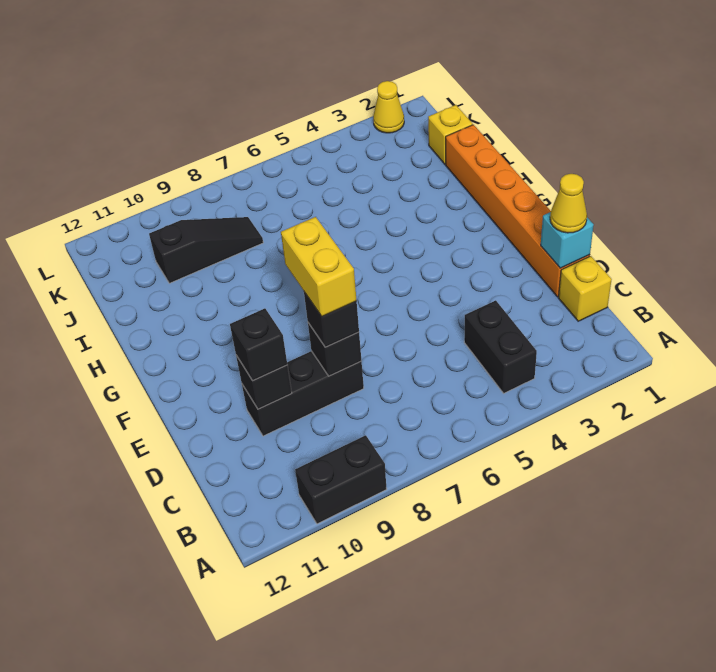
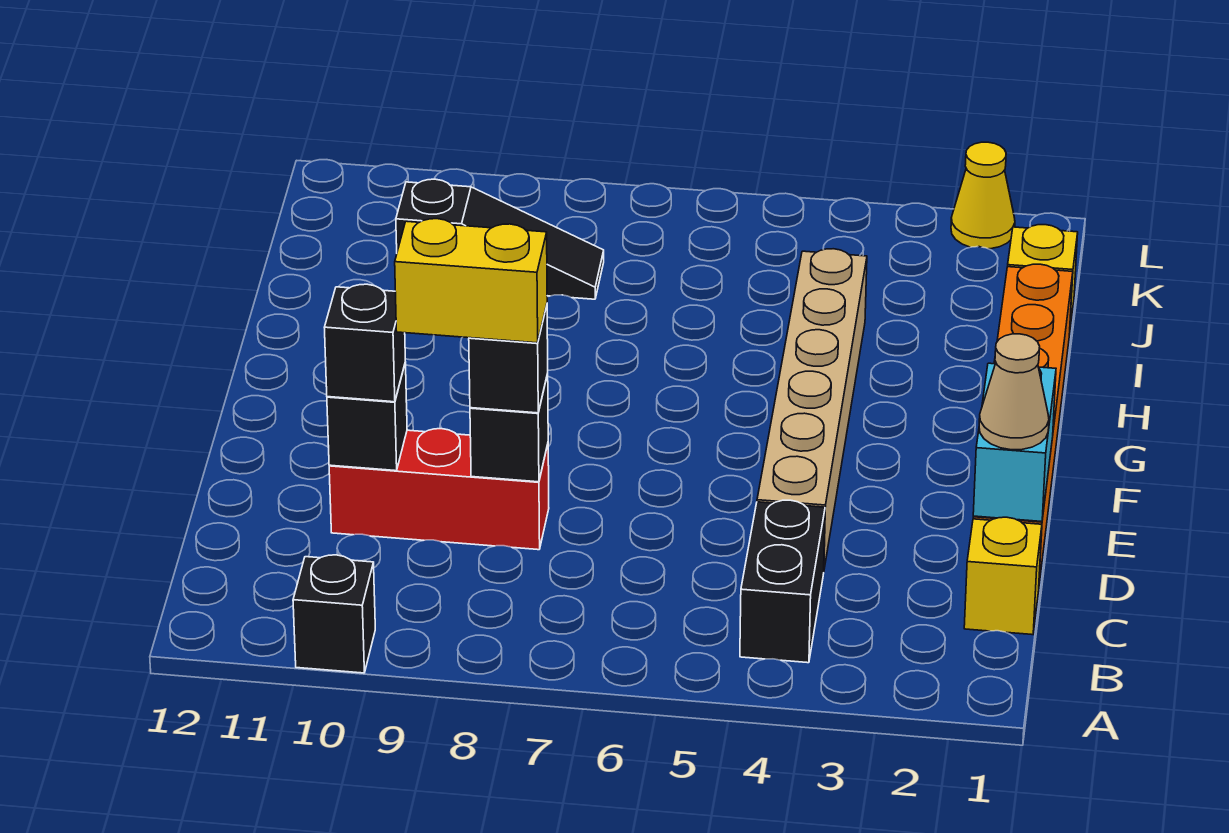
black brick A9:A10 level 1 -> black brick A10 level 1
cyan brick D1 level 2 -> cyan brick D1:E1 level 2
yellow cone D1 level 3 -> tan cone D1 level 3
none -> tan brick D4:I4 level 1
black brick D8:D10 level 1 -> red brick D8:D10 level 1
yellow brick D8:E8 level 4 -> yellow brick D8:D9 level 4

